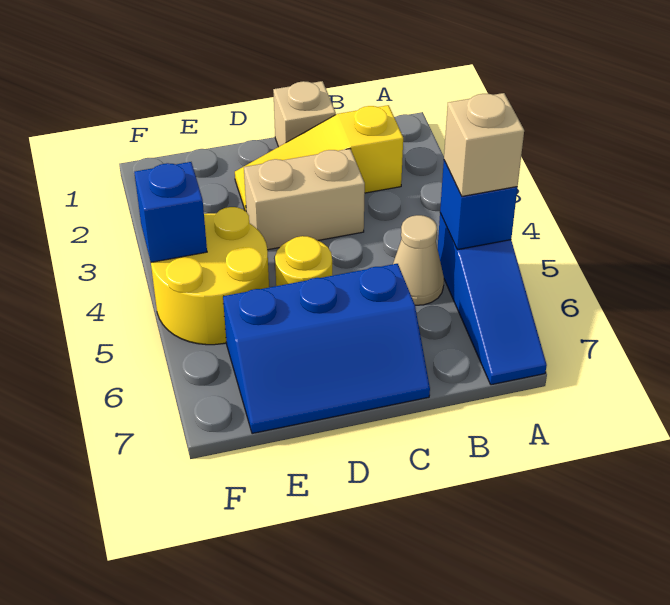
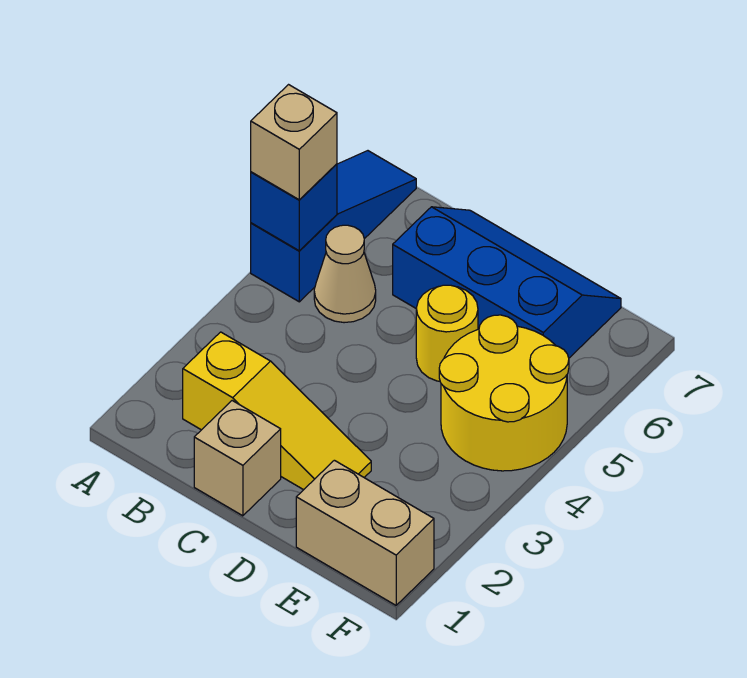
tan brick C3:D3 level 1 -> tan brick E1:F1 level 1
blue brick F4 level 2 -> none

